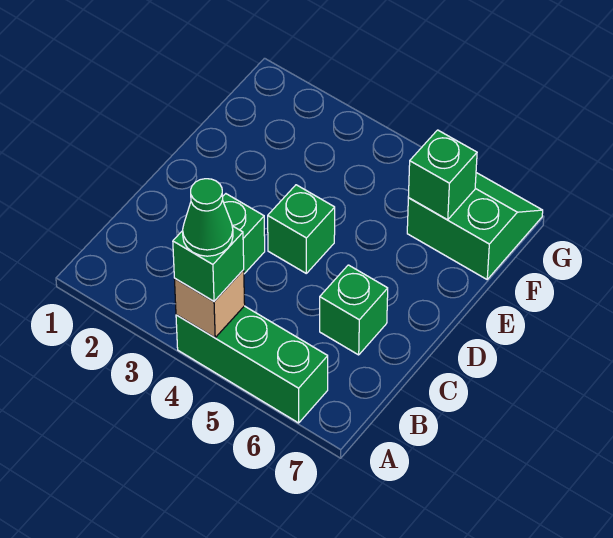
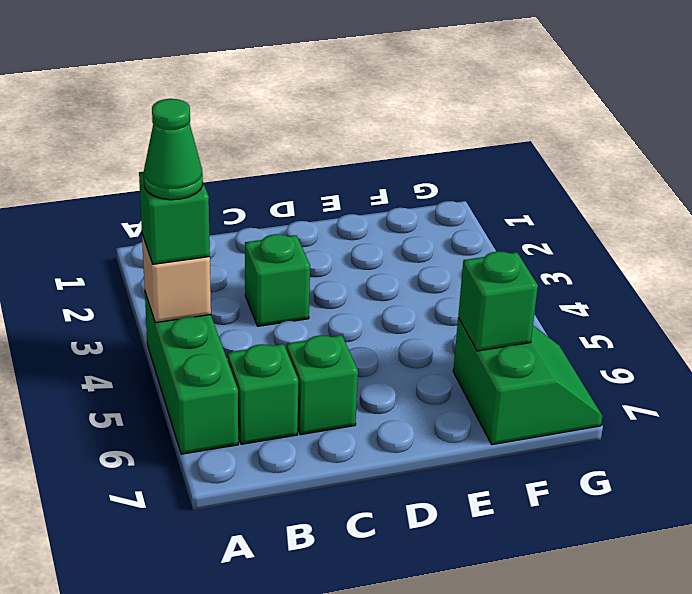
green brick D4 level 1 -> green brick B6 level 1

